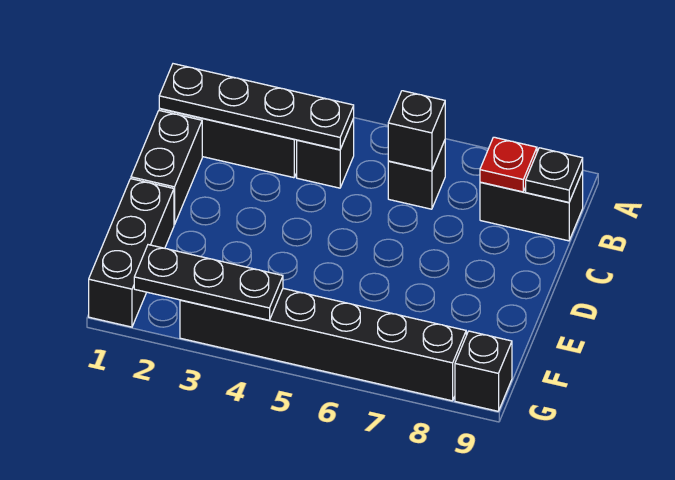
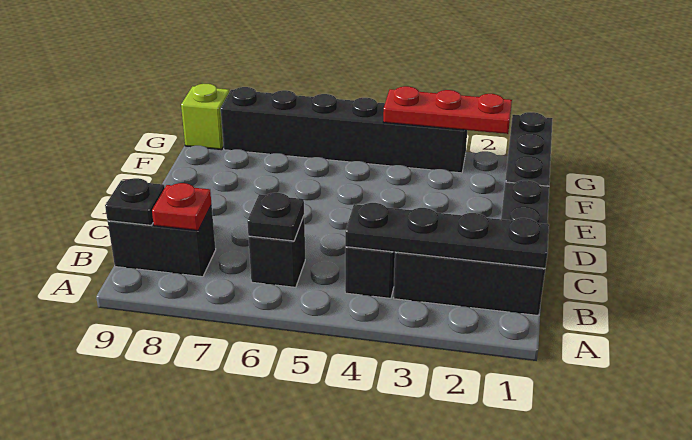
black brick B6 level 2 -> black plate B6 level 2
black plate G2:G4 level 2 -> red plate G2:G4 level 2
black brick G9 level 1 -> lime brick G9 level 1

